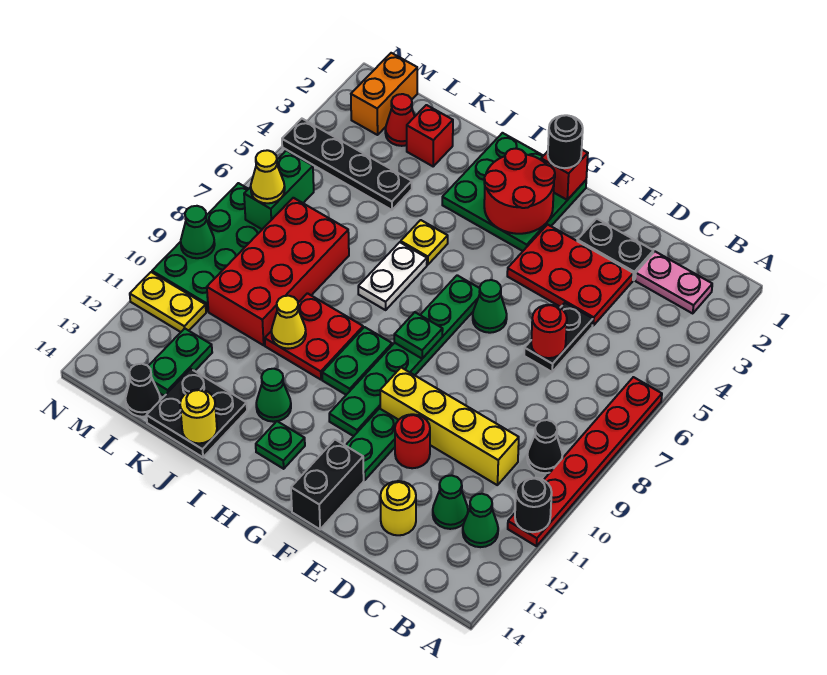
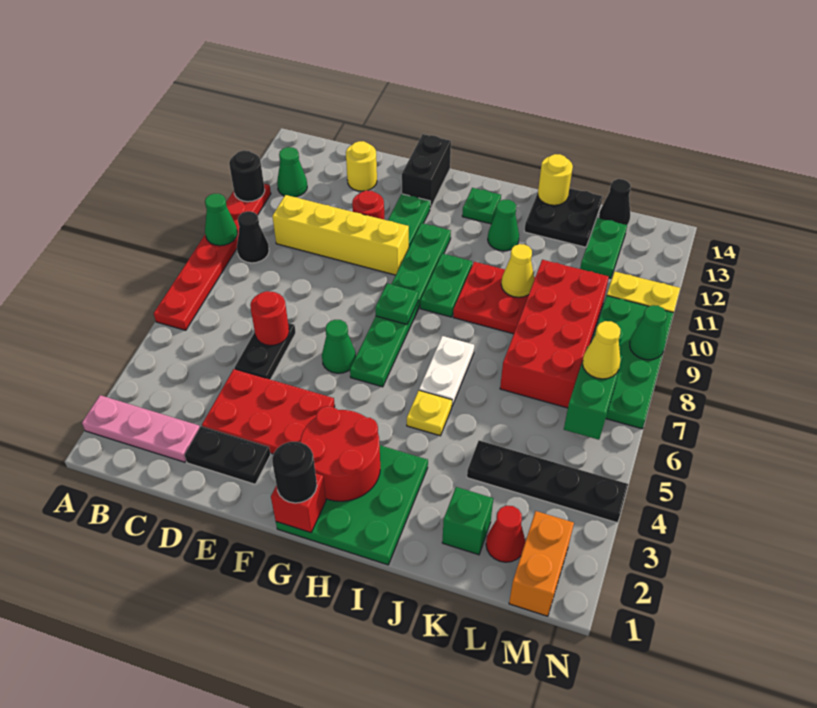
pink plate B2:C2 level 1 -> pink plate A2:C2 level 1
green cone C12 level 1 -> green cone A9 level 2
red brick K2 level 1 -> green brick K2 level 1

